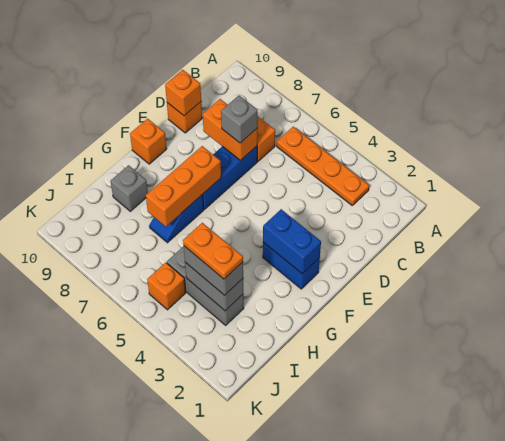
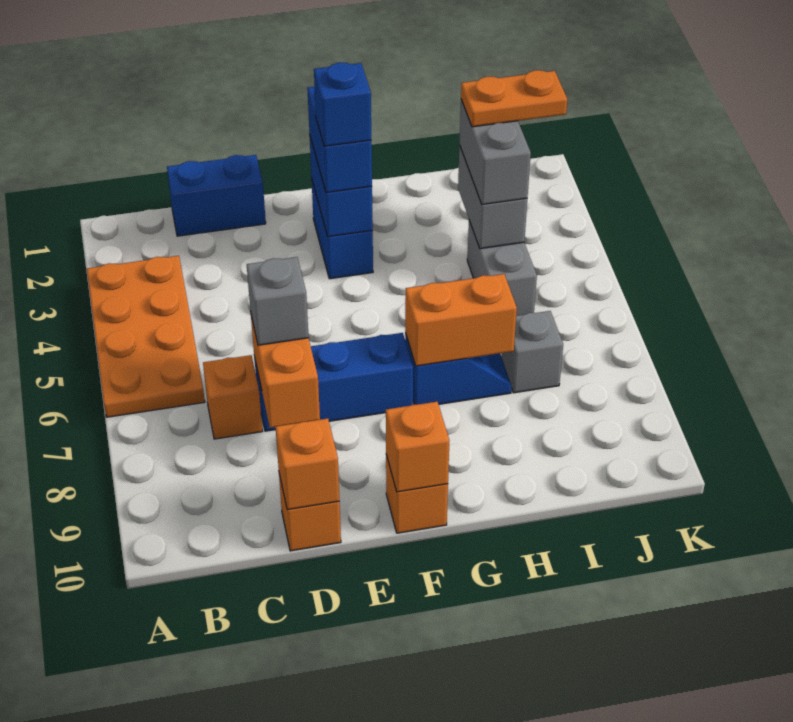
orange plate B3:B6 level 1 -> orange plate A3:B6 level 1
none -> blue brick C1:D1 level 1
none -> blue brick F2:F3 level 3
none -> blue brick F3 level 4
orange brick F7:H7 level 2 -> orange brick G7:H7 level 2
grey brick H9 level 1 -> grey brick I7 level 1
grey brick I3:I5 level 1 -> grey brick I4:I5 level 1
orange plate I3:I4 level 4 -> orange plate I3:J3 level 4
orange brick J5 level 1 -> orange brick F10 level 2

